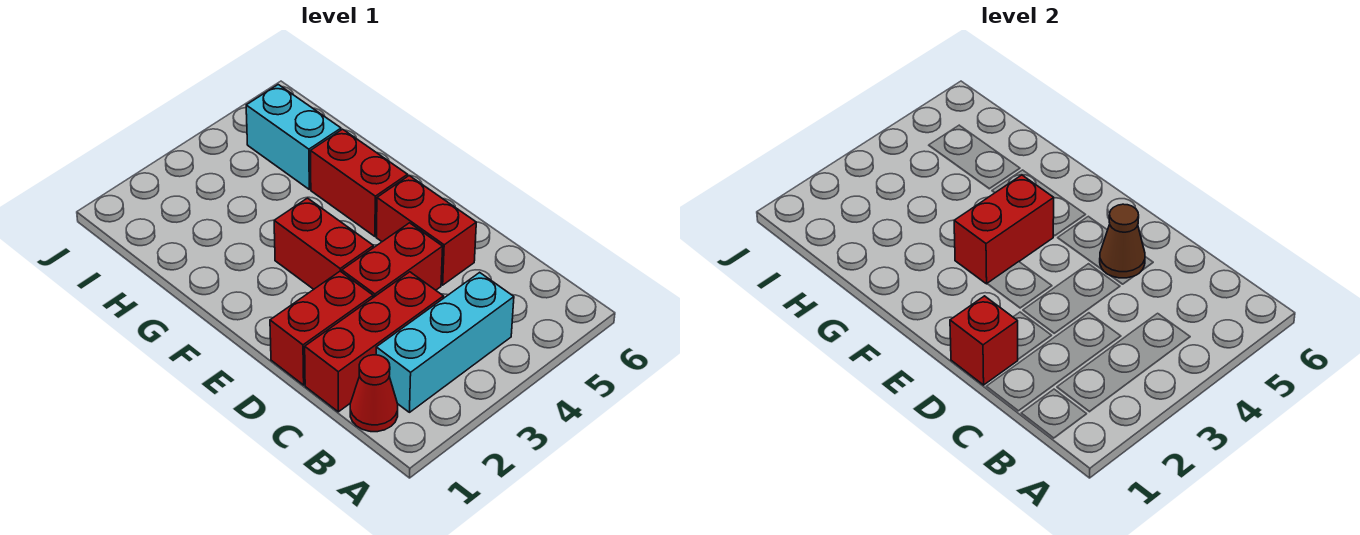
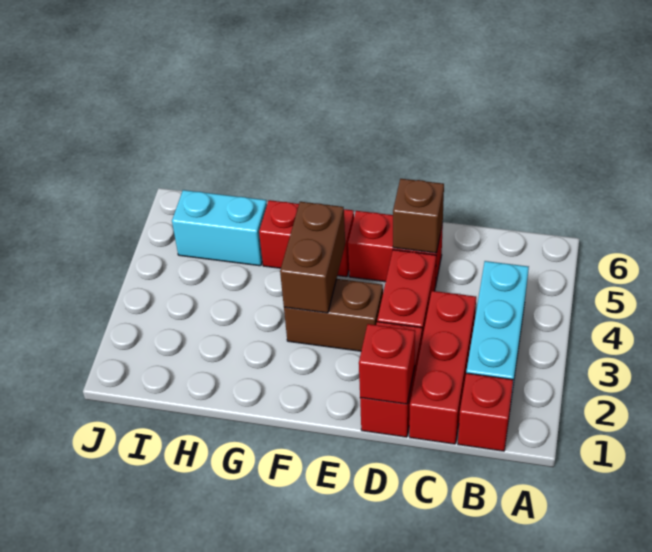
red cone B1 level 1 -> red brick B1 level 1
brown cone D5 level 2 -> brown brick D5 level 2
red brick E3:F3 level 1 -> brown brick E3:F3 level 1
red brick F3:F4 level 2 -> brown brick F3:F4 level 2

